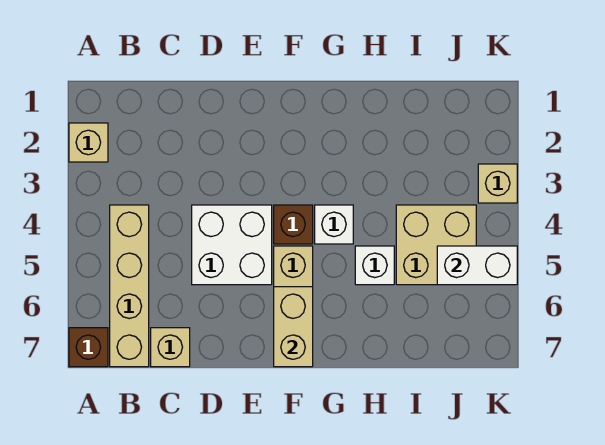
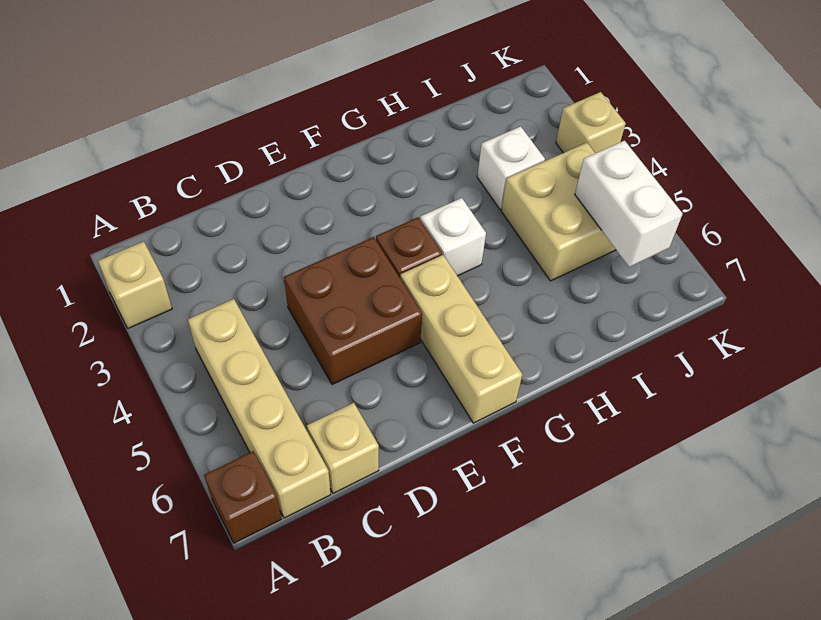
white brick D4:E5 level 1 -> brown brick D4:E5 level 1
tan brick F6:F7 level 2 -> none
white brick H5 level 1 -> white brick I3 level 1
white brick J5:K5 level 2 -> white brick J5:J6 level 2

